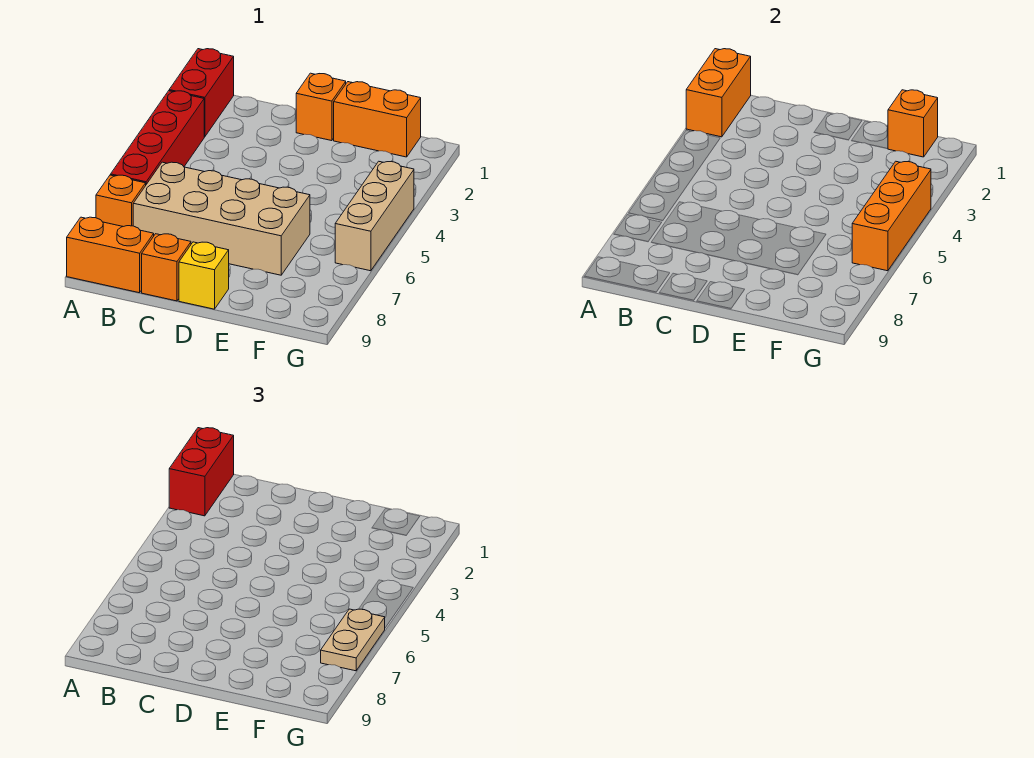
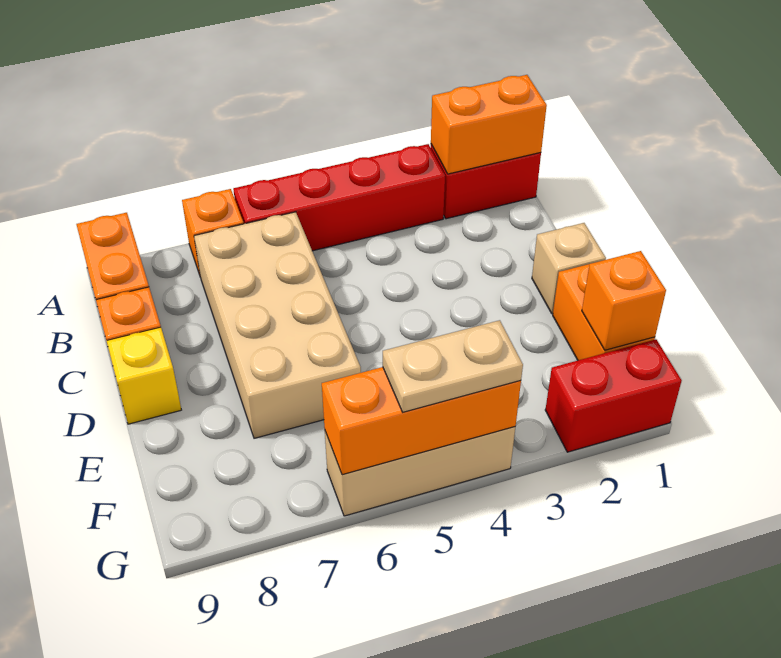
red brick A1:A2 level 3 -> red brick G1:G2 level 1
orange brick D1 level 1 -> tan brick D1 level 1
tan plate G6:G7 level 3 -> tan plate G4:G5 level 3

